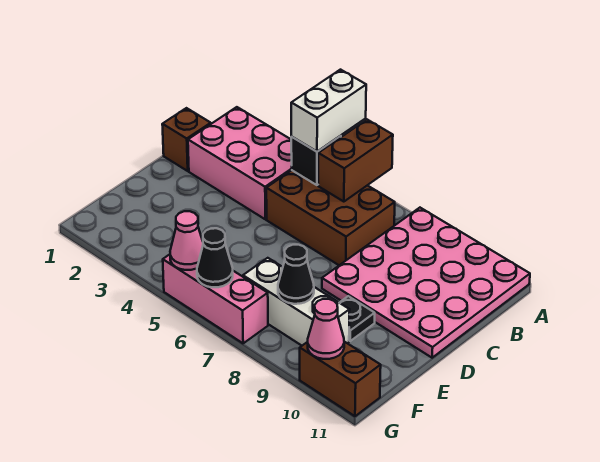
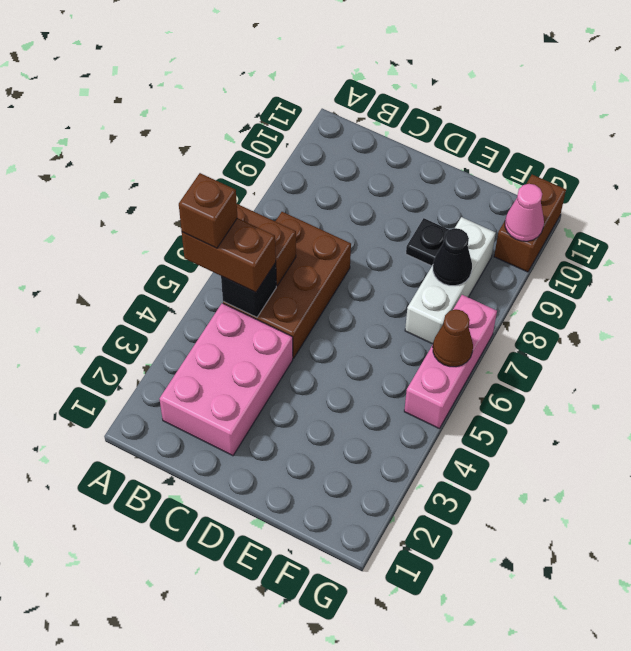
white brick A5:B5 level 3 -> brown brick A5:B5 level 3
pink plate A8:D11 level 1 -> none
brown brick C1 level 1 -> brown brick A5 level 4
pink cone G5 level 2 -> none
black cone G6 level 2 -> brown cone G6 level 2

